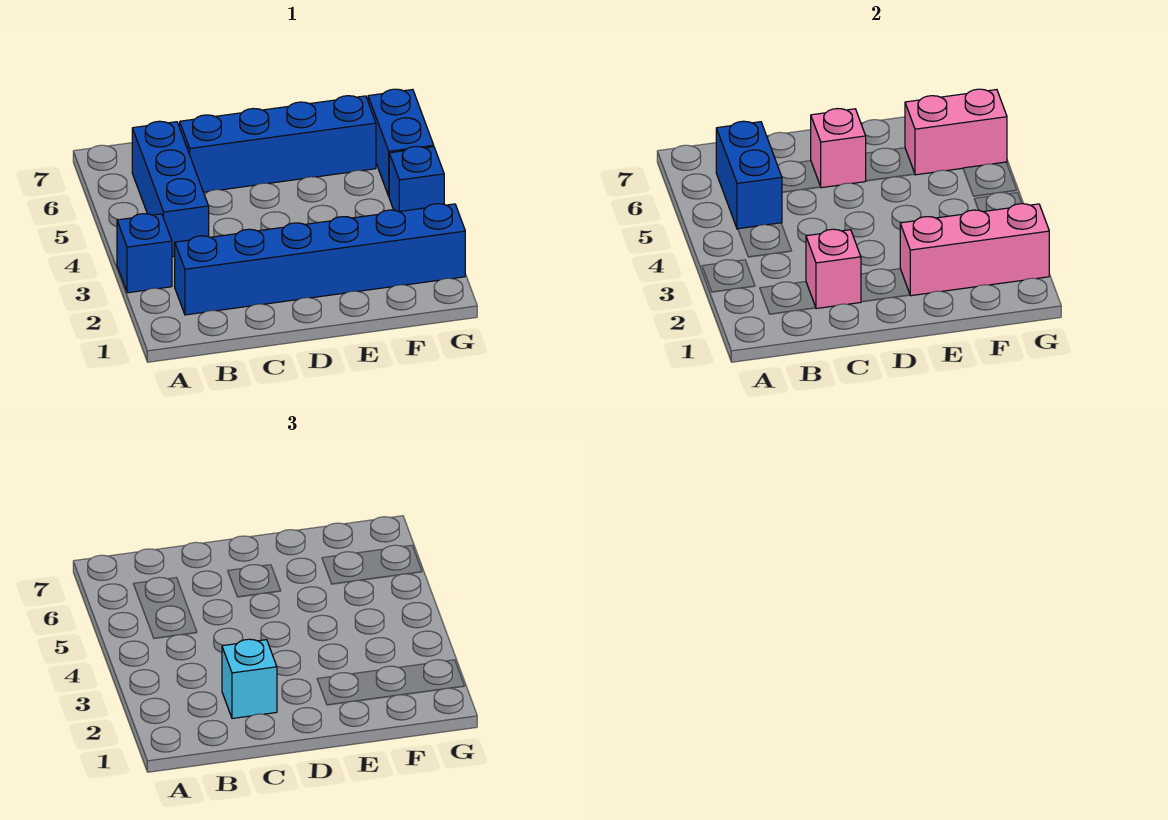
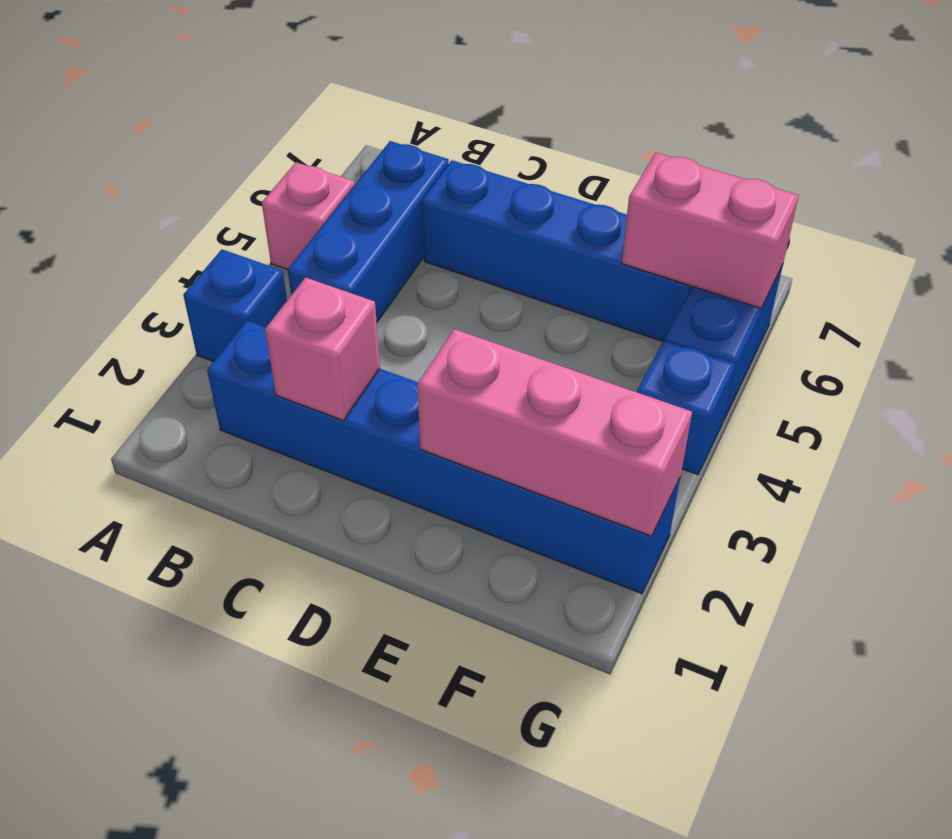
blue brick B5:B6 level 2 -> none
cyan brick C2 level 3 -> none
pink brick D6 level 2 -> pink brick A5 level 1

